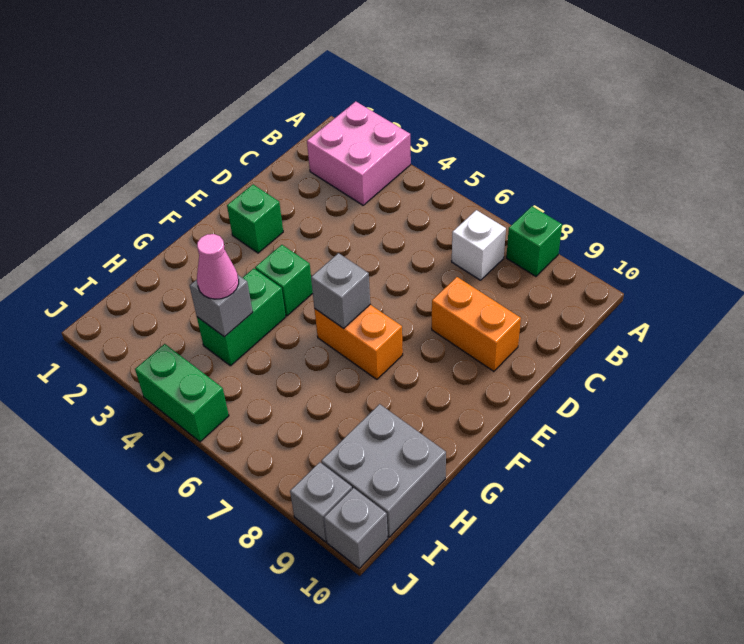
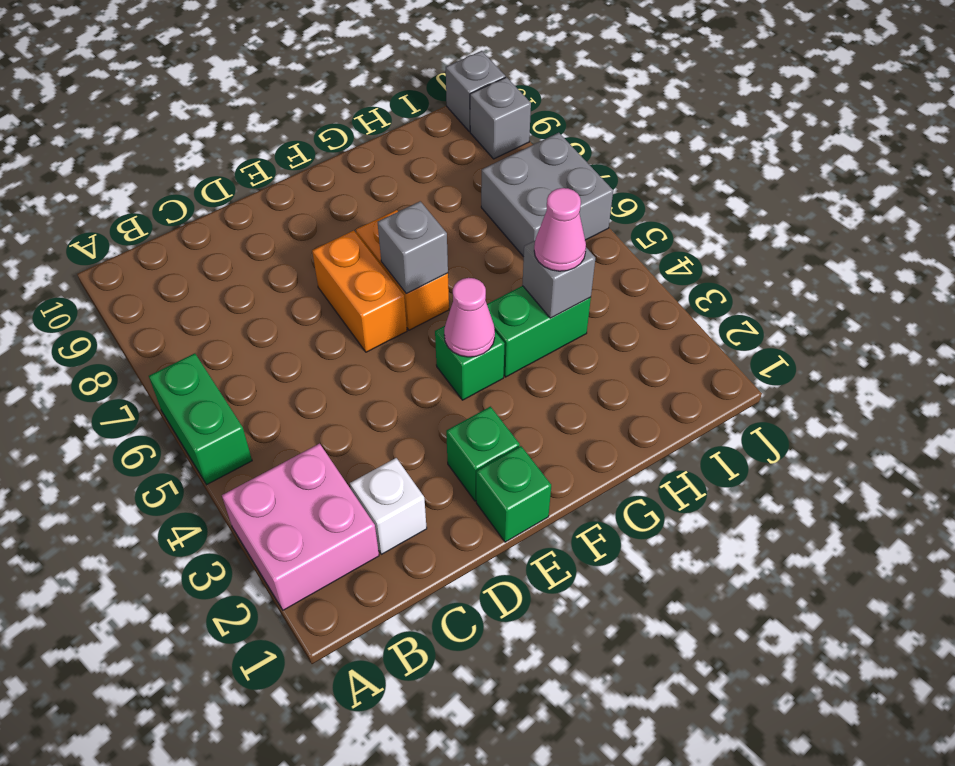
green brick A8 level 1 -> green brick E1 level 1
white brick B7 level 1 -> white brick C2 level 1
orange brick D8:D9 level 1 -> orange brick E6:E7 level 1
none -> pink cone F4 level 2
grey brick H9:I10 level 1 -> grey brick I6:J7 level 1
green brick J4:J5 level 1 -> green brick A5:A6 level 1

